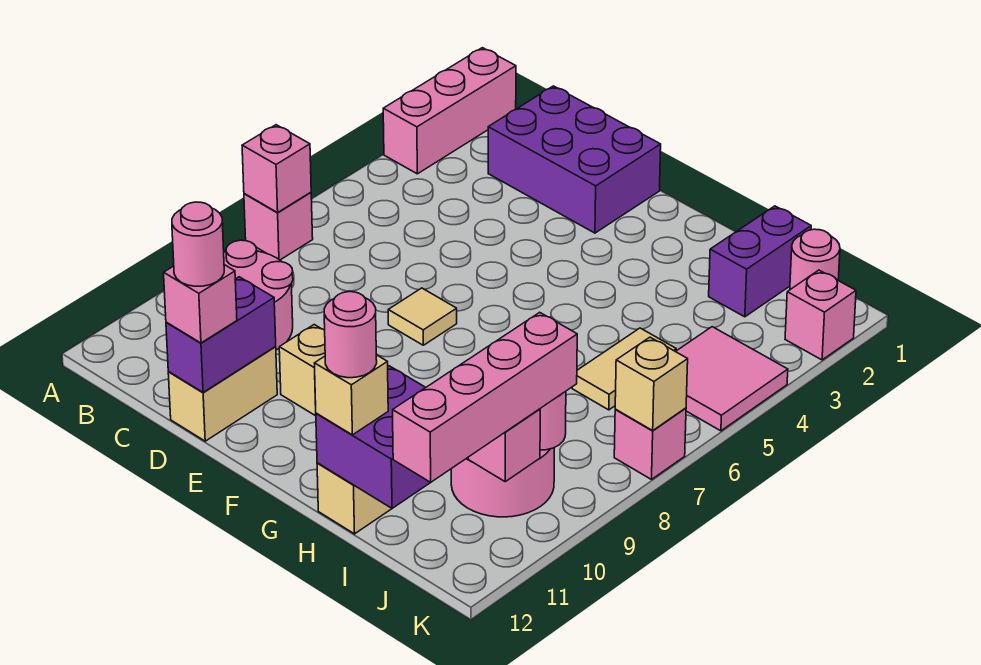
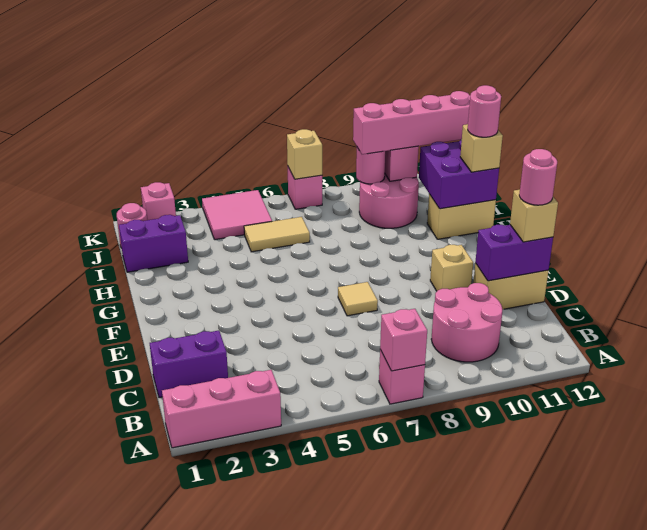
purple brick C1:E2 level 1 -> purple brick C1:C2 level 1
pink brick D12 level 3 -> tan brick D12 level 3

